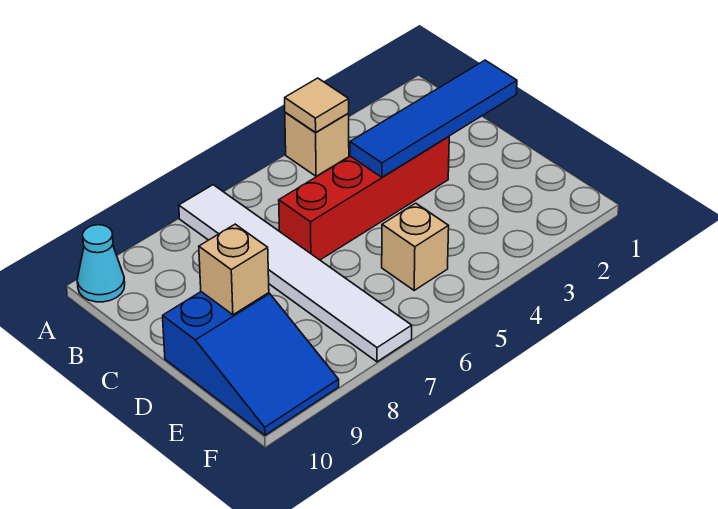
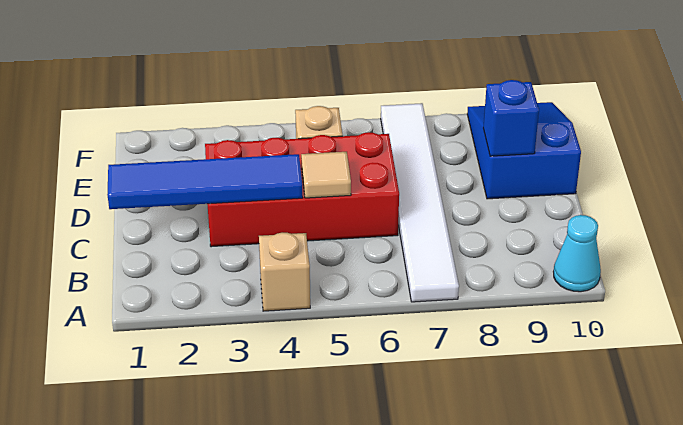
tan tile A4 level 2 -> tan tile C5 level 2
red brick C3:C6 level 1 -> red brick C3:D6 level 1
tan brick D9 level 2 -> blue brick D9 level 2

